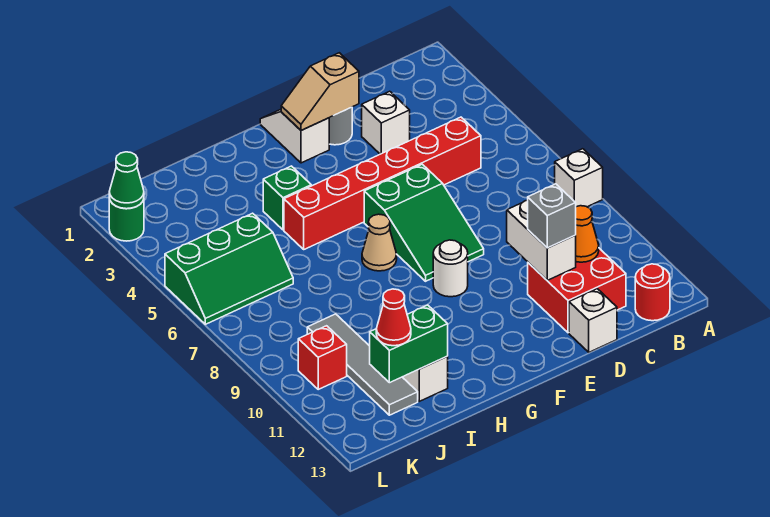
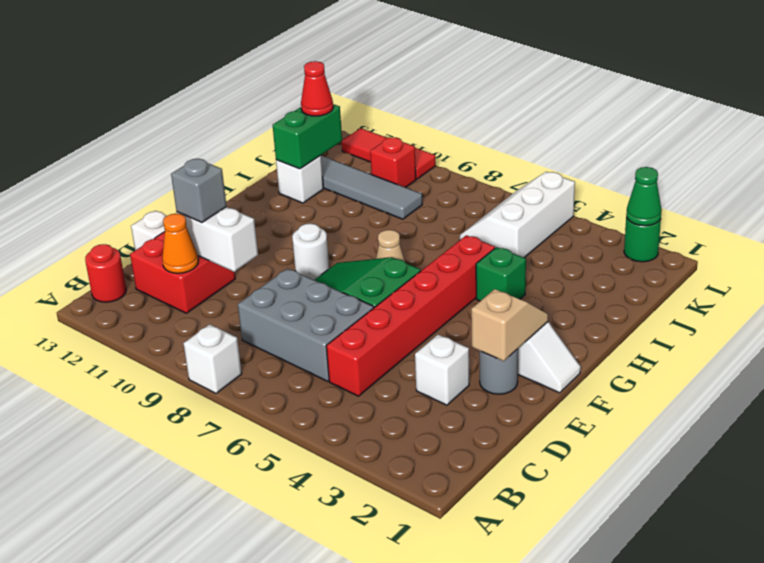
none -> grey brick C6:D8 level 1
green slope J5:L6 level 1 top 5 -> white slope J5:L6 level 1 top 5
none -> red tile L10:L12 level 1

